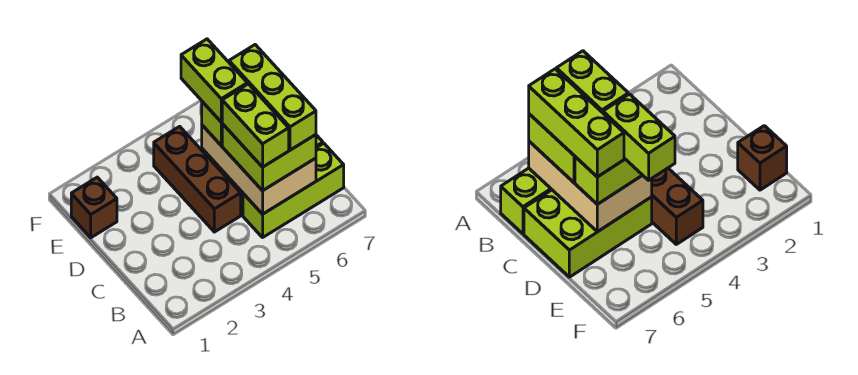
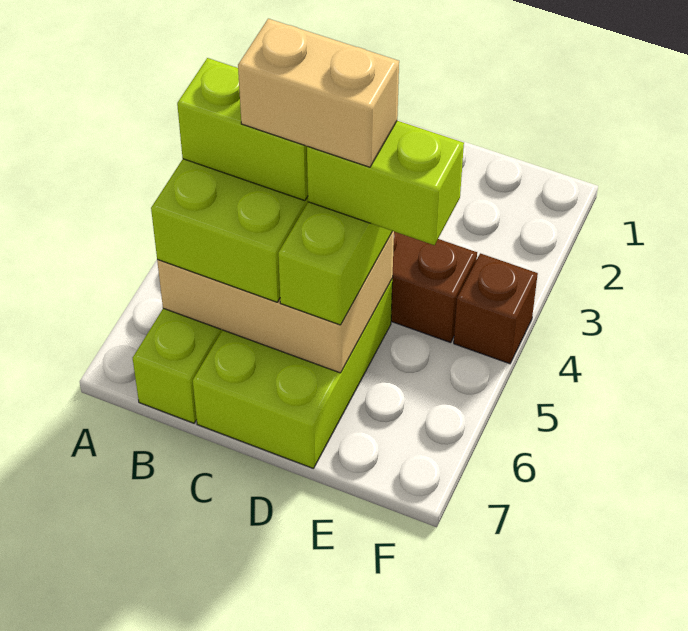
lime brick B6:D6 level 4 -> none
none -> tan brick C5:D5 level 5
brown brick E1 level 1 -> brown brick F4 level 1

